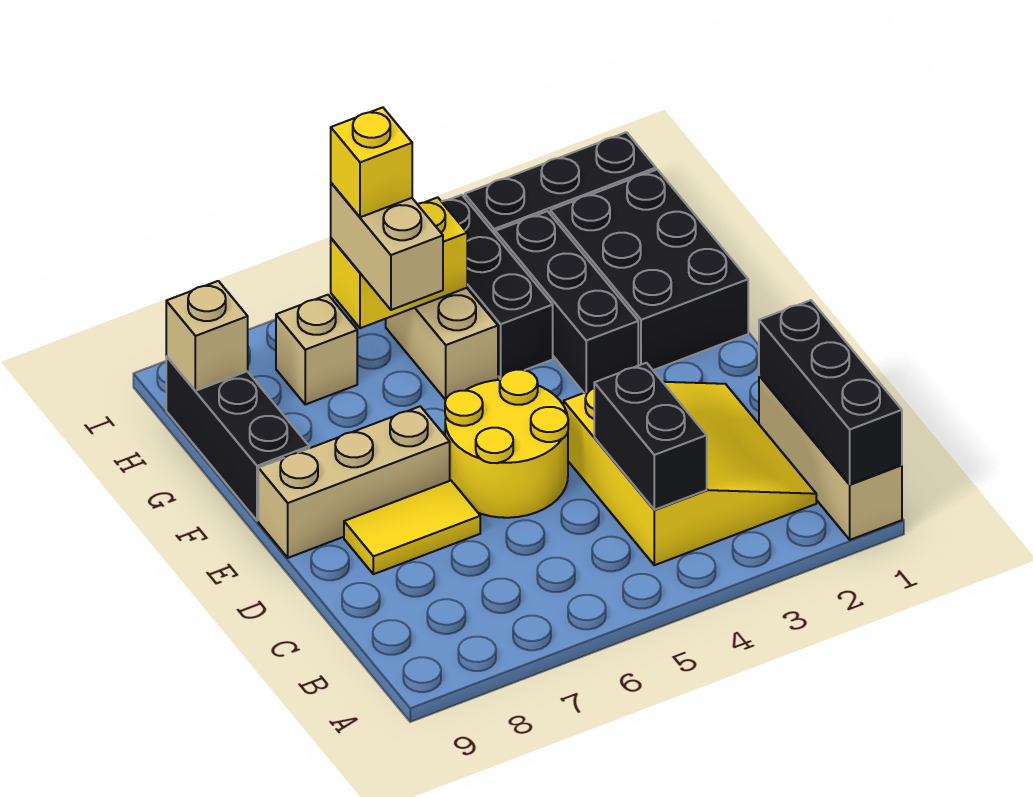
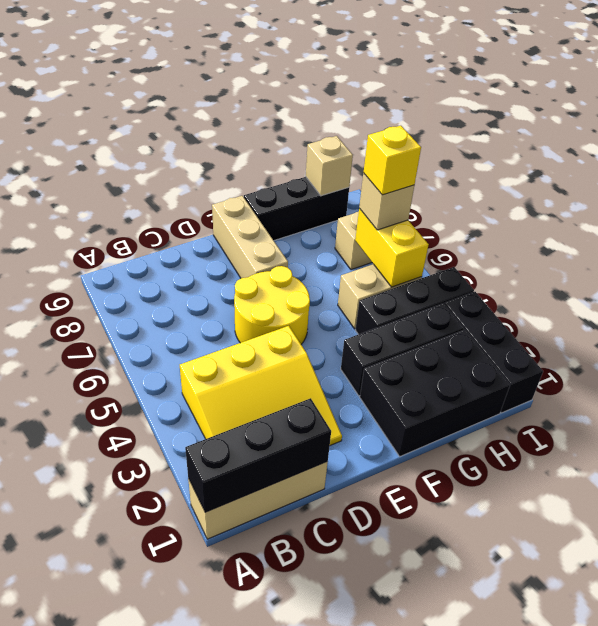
black brick B4:C4 level 2 -> none
yellow tile D7:D8 level 1 -> none
tan brick G6:H6 level 3 -> tan brick H6 level 3

